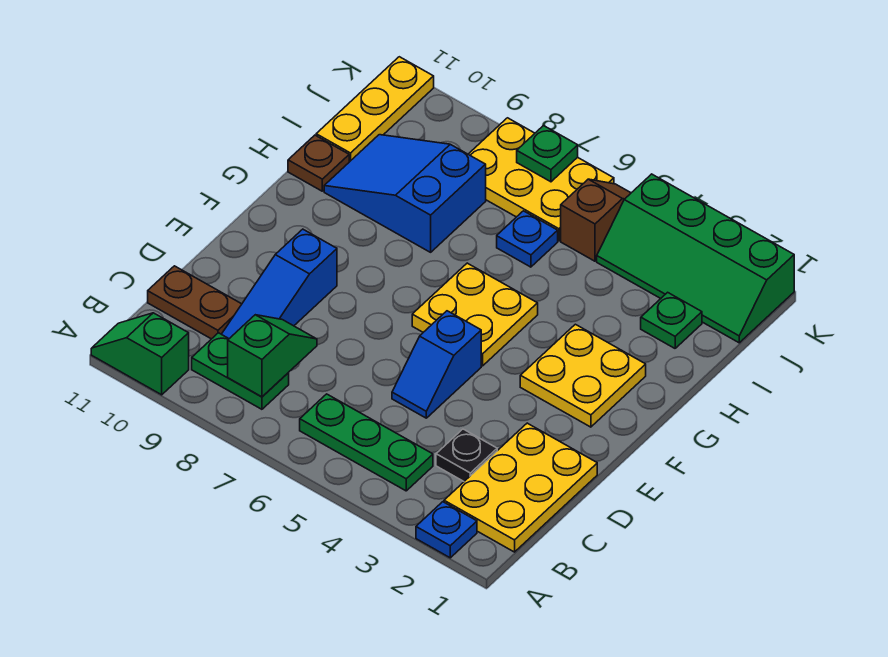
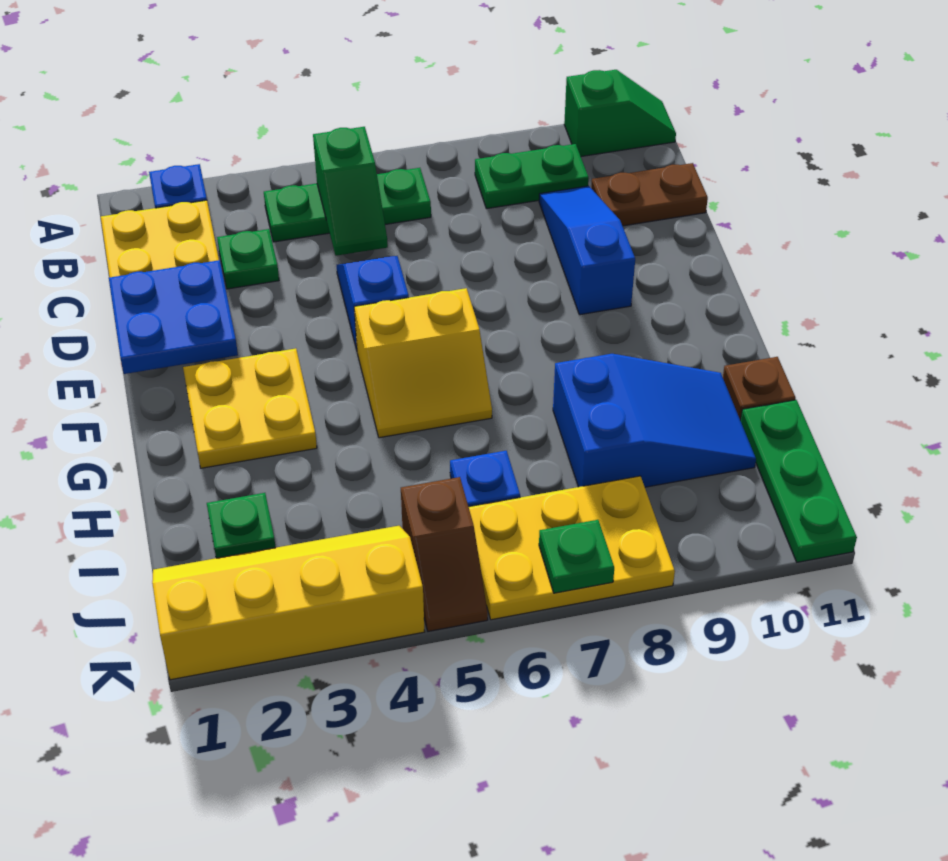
green slope B8:C8 level 2 top B -> green slope B5:C5 level 2 top B
black plate C3 level 1 -> green plate C3 level 1
none -> blue plate D1:E2 level 2
yellow plate F5:G6 level 1 -> yellow slope F5:G6 level 1 top F
yellow plate I11:K11 level 1 -> green plate I11:K11 level 1
green slope J1:K4 level 1 top K -> yellow slope J1:K4 level 1 top K

